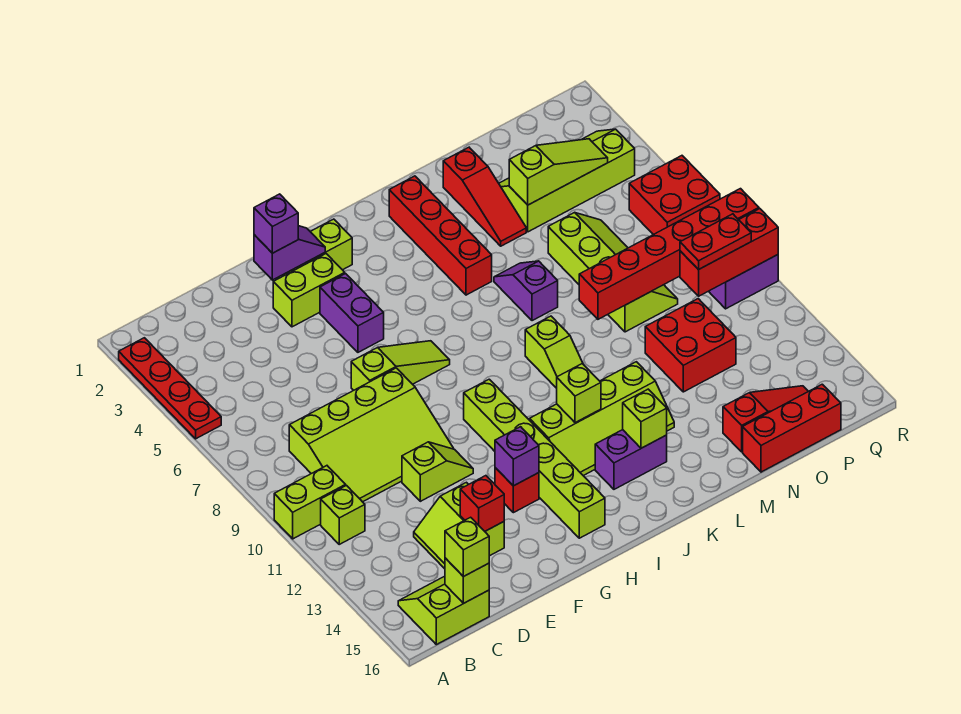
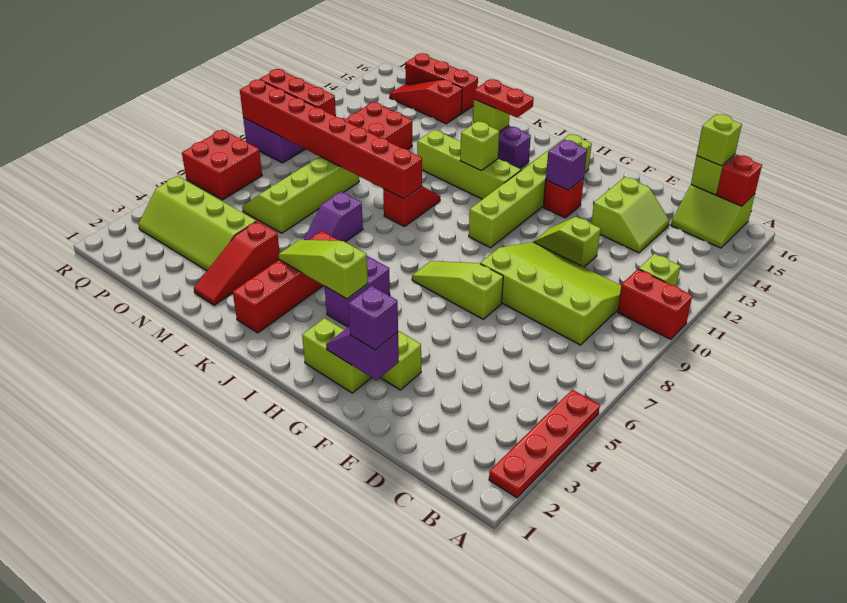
lime brick A10:B10 level 1 -> red brick A10:B10 level 1
red brick E14 level 2 -> red brick B16 level 2
purple brick G4:G5 level 1 -> purple brick I4:I5 level 1
lime slope K9:K10 level 1 top 9 -> red slope K9:K10 level 1 top 9
red slope M2:M4 level 1 top 2 -> red slope M2:M4 level 1 top 4
red brick M9:R9 level 2 -> red brick K9:R9 level 2
lime slope N4:P4 level 2 top N -> lime slope I4:K4 level 2 top I
red plate P10:Q10 level 3 -> red plate J14:K14 level 3

